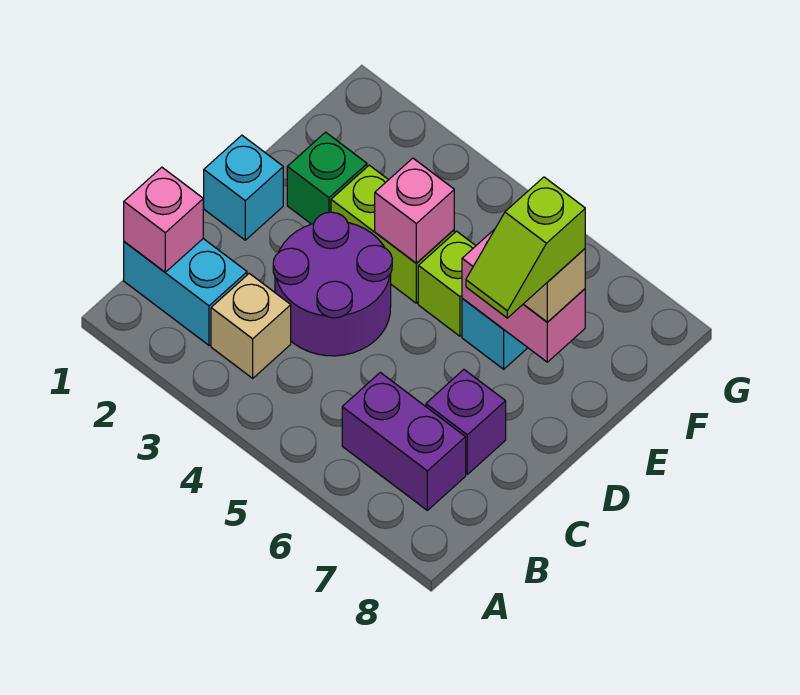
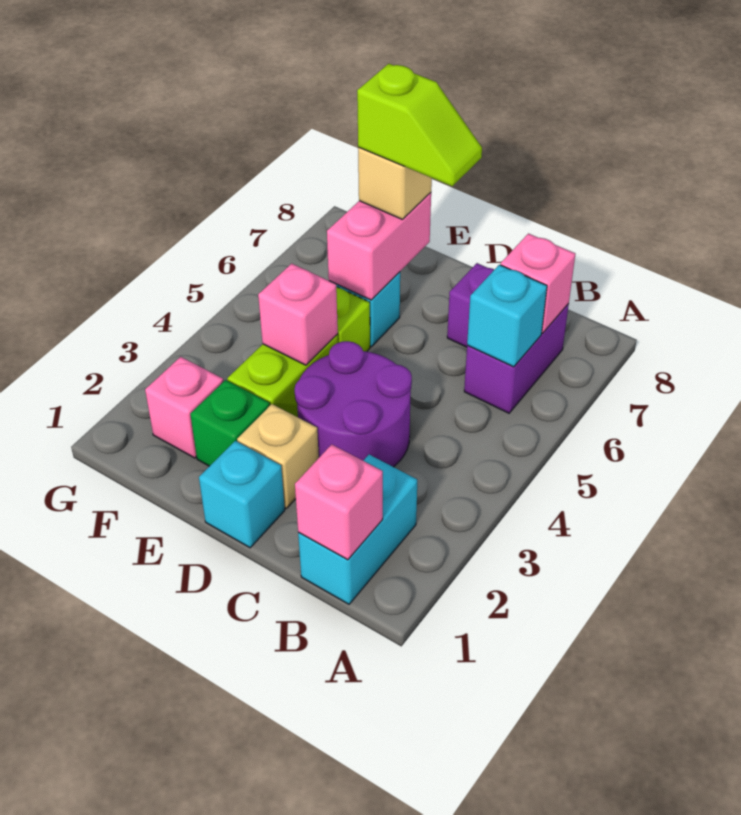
tan brick B3 level 1 -> tan brick D2 level 1
none -> cyan brick B6 level 2
none -> pink brick B7 level 2
none -> pink brick F2 level 1

